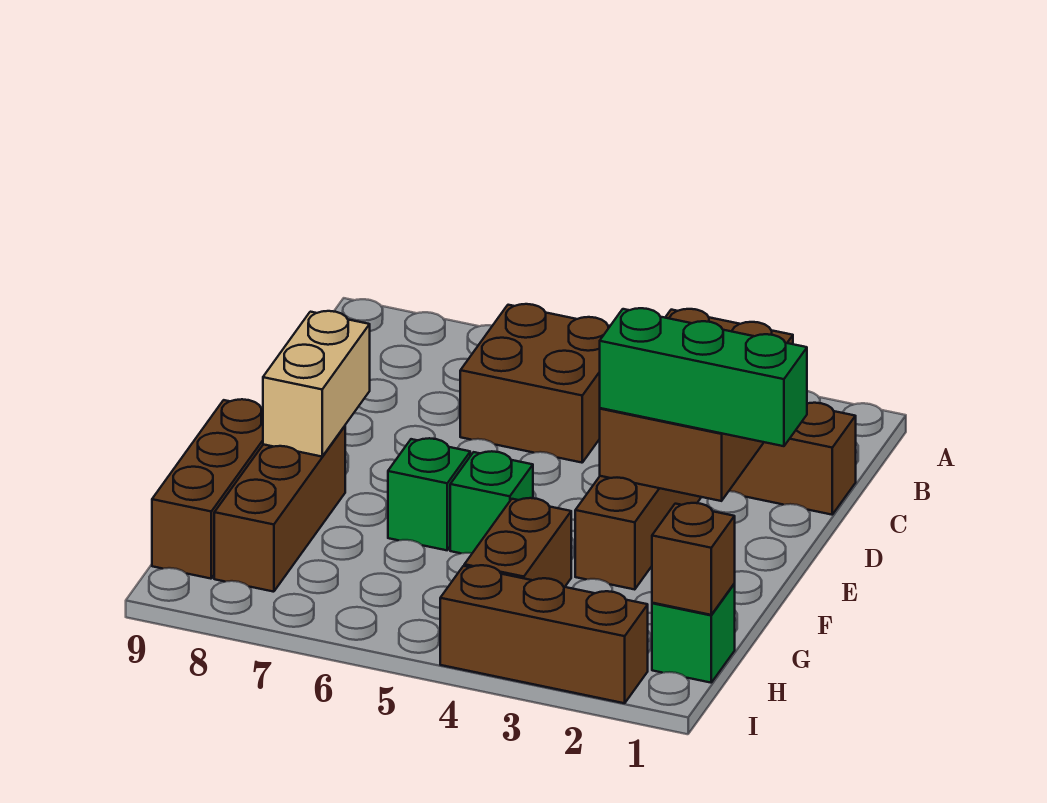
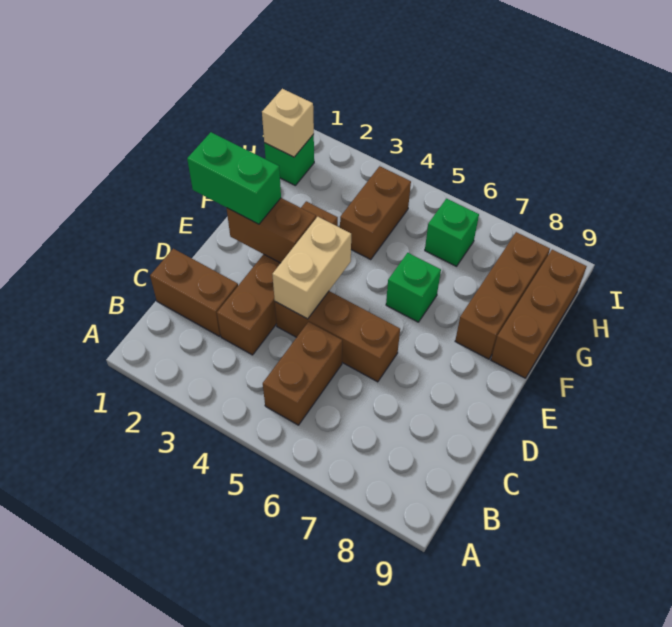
brown brick B5:C6 level 1 -> brown brick B5:C5 level 1
brown brick C2:E3 level 2 -> brown brick E2:E3 level 2
green brick E1:E3 level 3 -> green brick E1:E2 level 3
tan brick E8:F8 level 2 -> tan brick D4:E4 level 2
green brick F5 level 1 -> green brick H6 level 1
brown brick H1 level 2 -> tan brick H1 level 2
brown brick I2:I4 level 1 -> brown brick D4:D6 level 1

